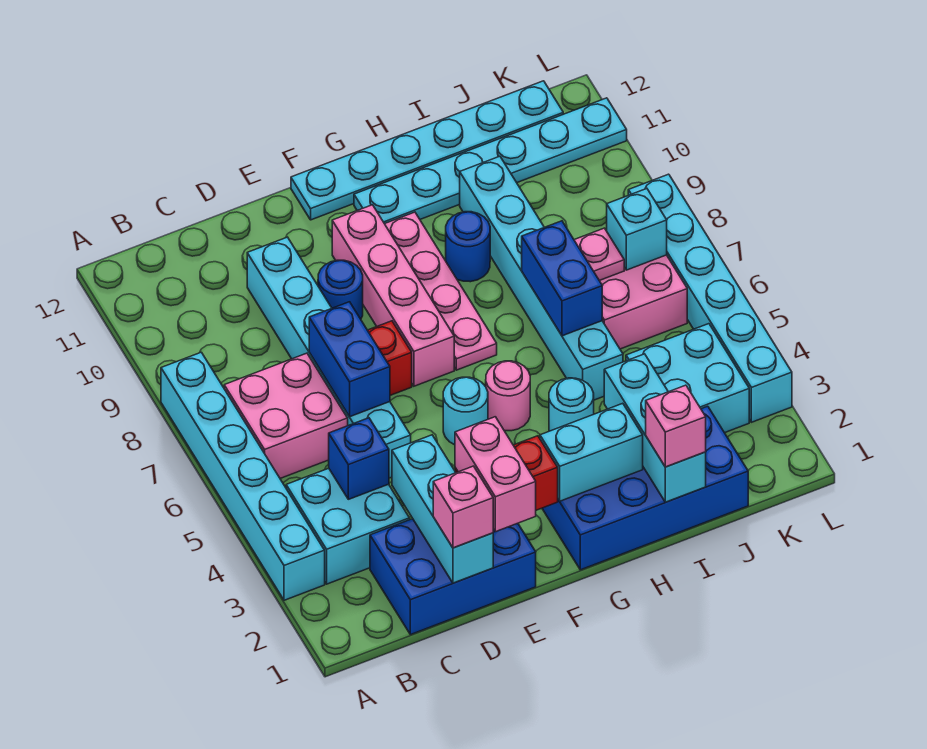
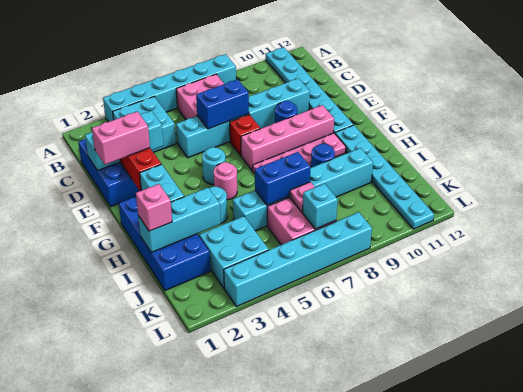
blue brick C4 level 2 -> none
pink brick D1 level 3 -> none
cyan plate F12:K12 level 1 -> cyan plate A11:F11 level 1

